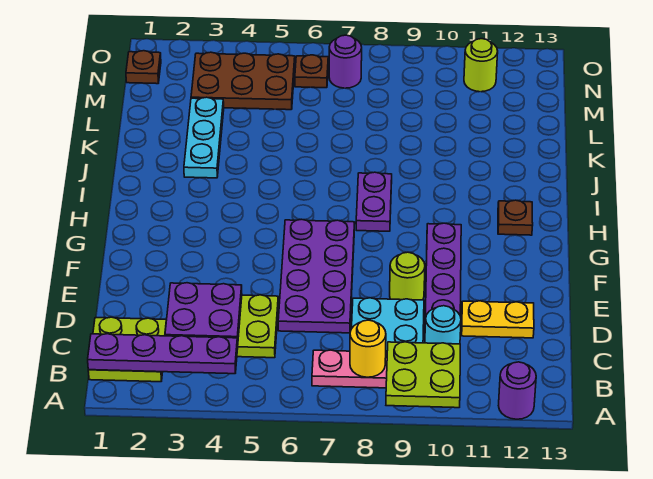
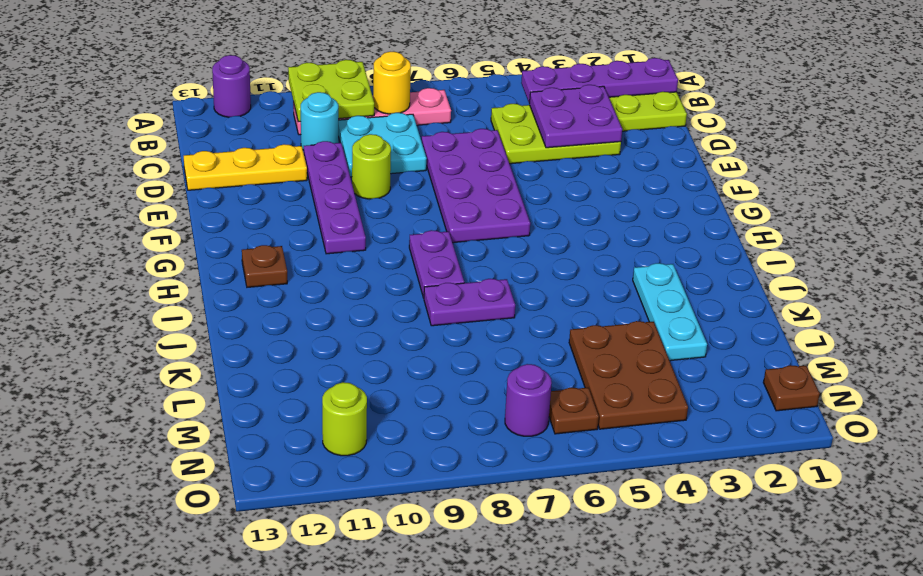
yellow plate D11:D12 level 1 -> yellow plate D11:D13 level 1
none -> purple plate J7:J8 level 1
brown plate M3:N5 level 1 -> brown plate L4:N5 level 1

